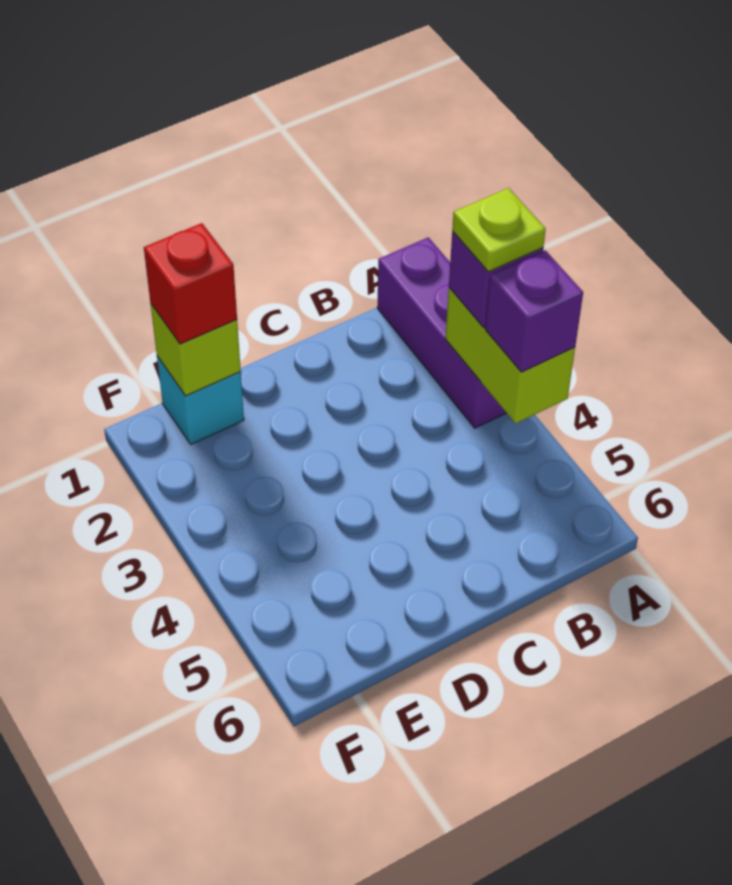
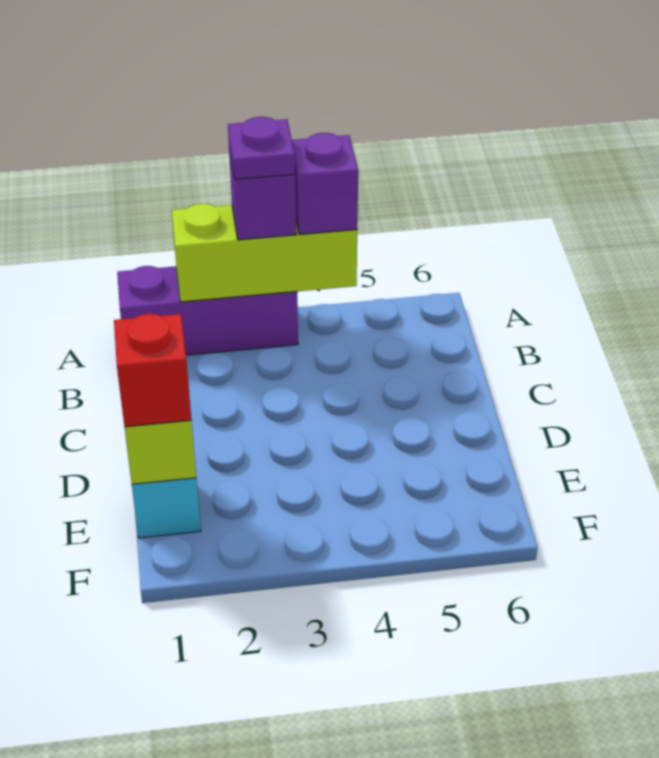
lime brick A3:A4 level 2 -> lime brick A2:A4 level 2
lime plate A3 level 4 -> purple plate A3 level 4

